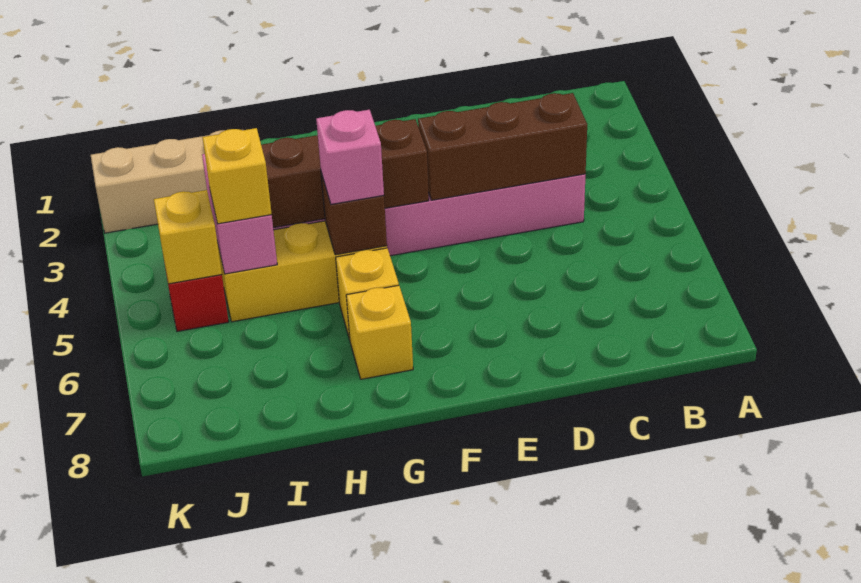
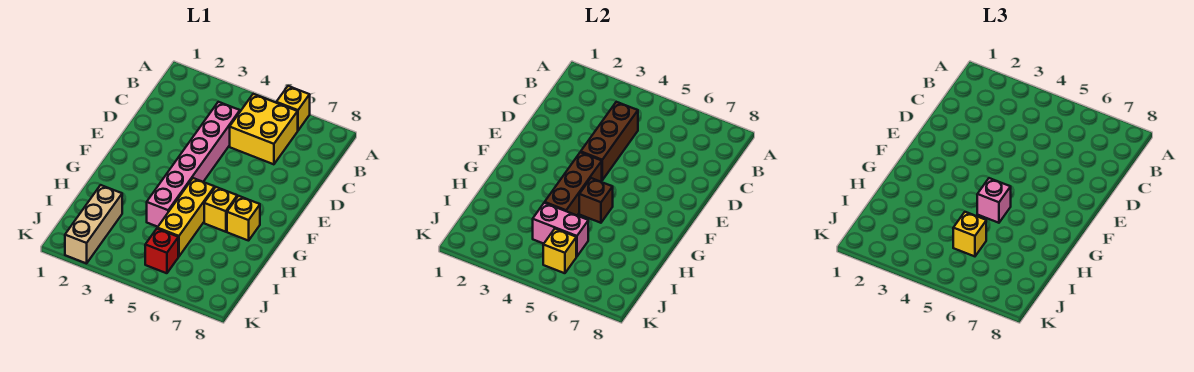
none -> yellow brick A6 level 1
none -> yellow brick B5:C6 level 1

